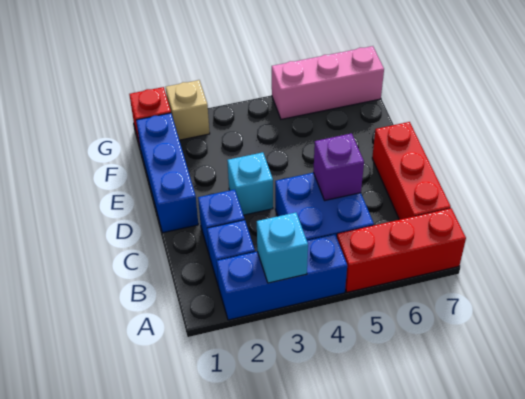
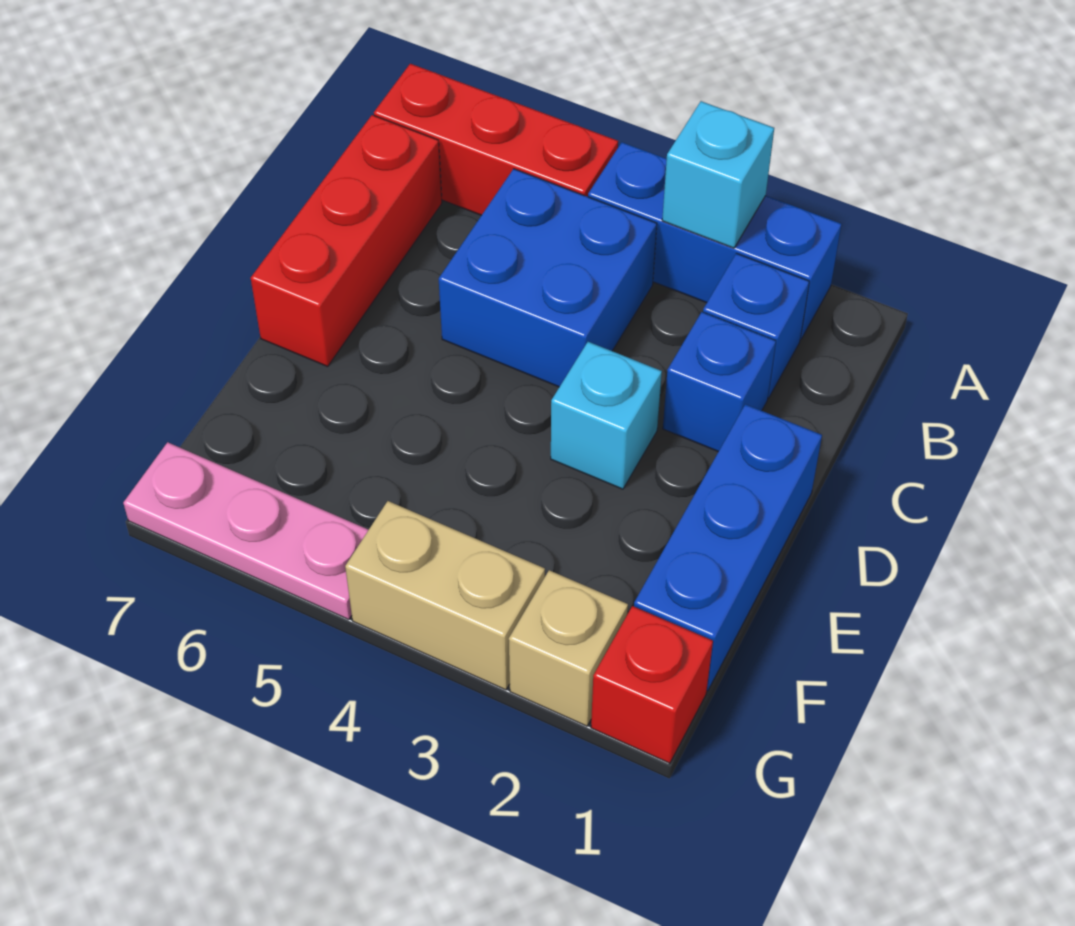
purple brick C5 level 2 -> none
none -> tan brick G3:G4 level 1
pink brick G5:G7 level 1 -> pink plate G5:G7 level 1

